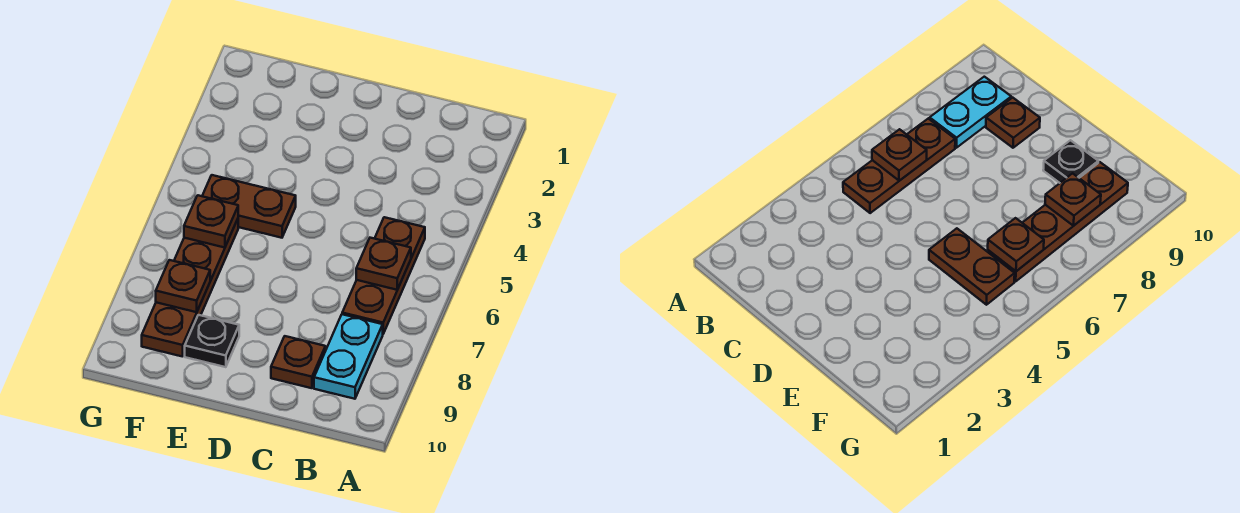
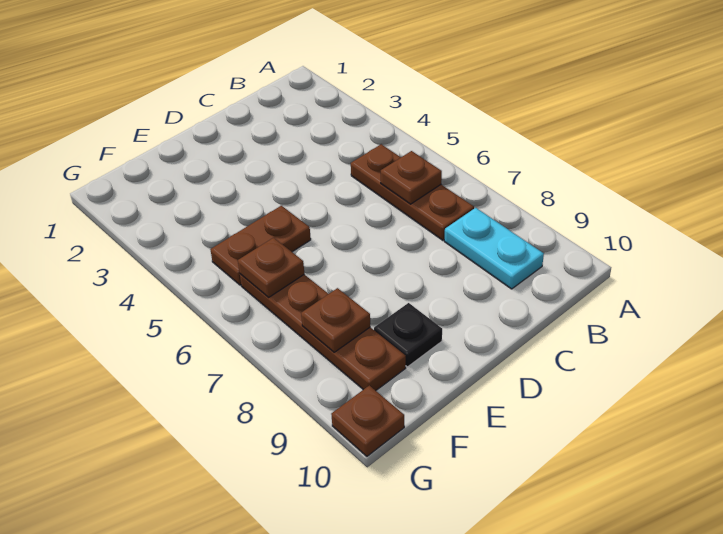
brown plate C9 level 1 -> brown plate G10 level 1

